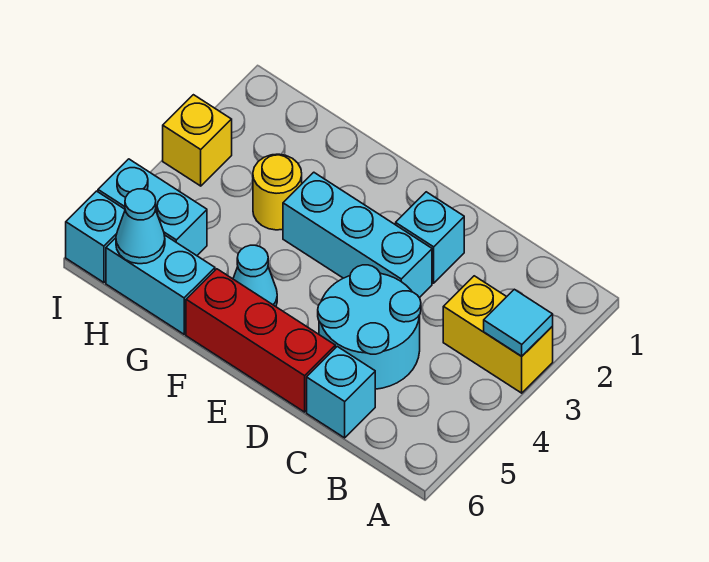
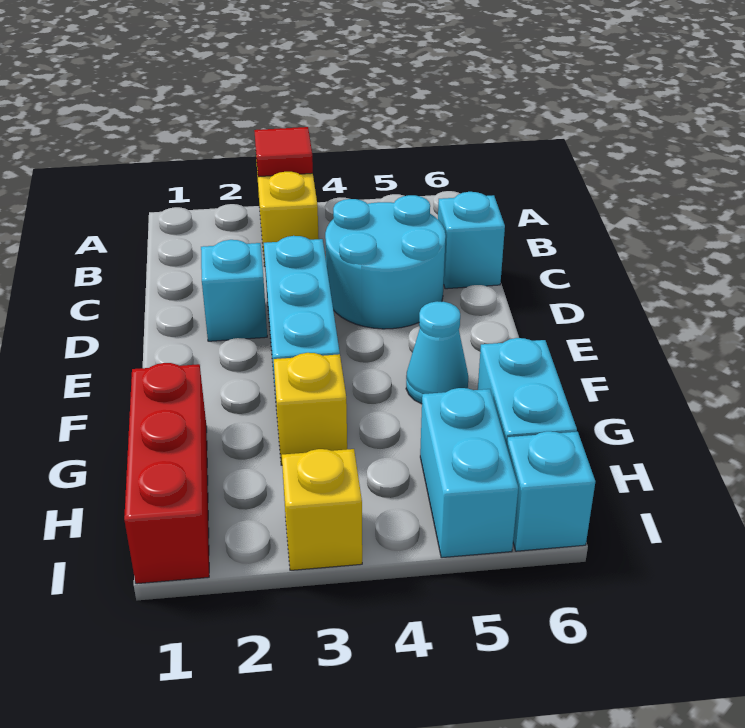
cyan tile A3 level 2 -> red tile A3 level 2
red brick D6:F6 level 1 -> red brick G1:I1 level 1
yellow round brick G3 level 1 -> yellow brick G3 level 1
cyan cone H6 level 2 -> none

